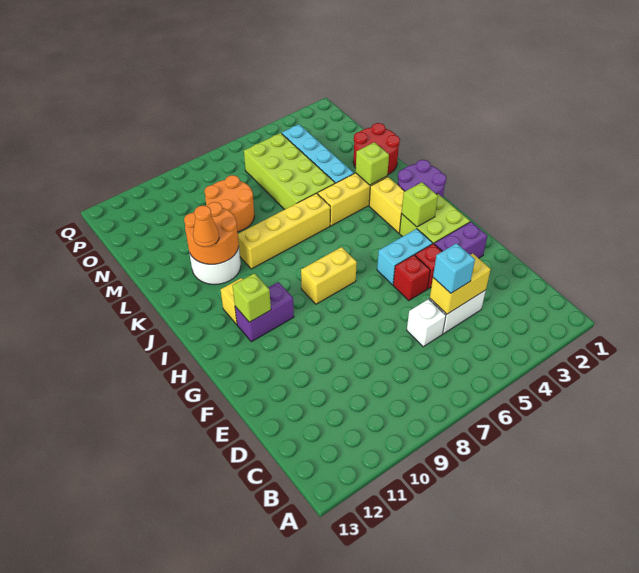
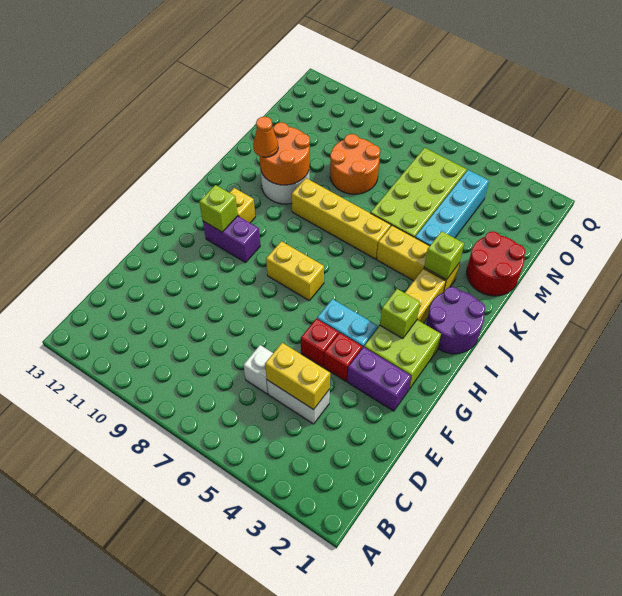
cyan brick D5 level 3 -> none

